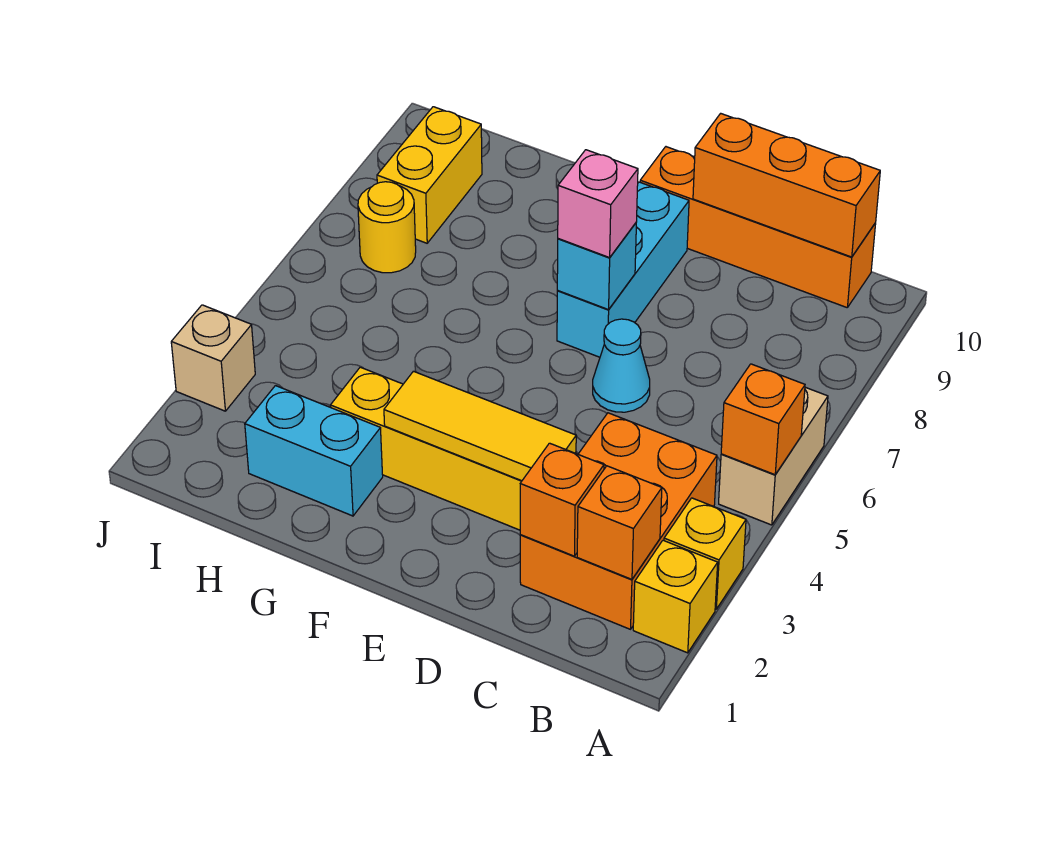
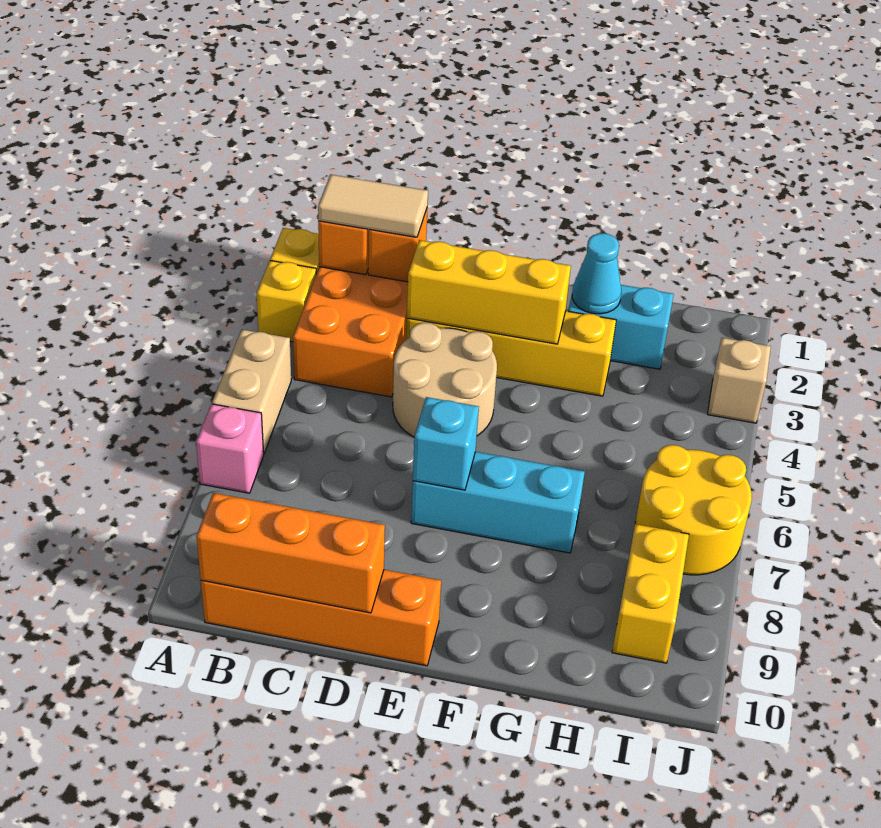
orange brick A5 level 2 -> none
none -> tan tile B2:C2 level 3
yellow tile D3:F3 level 2 -> yellow brick D3:F3 level 2
none -> tan round brick D4:E5 level 1
cyan cone D6 level 1 -> cyan cone G2 level 2
cyan brick E7:E9 level 1 -> cyan brick E7:G7 level 1
pink brick E7 level 3 -> pink brick A7 level 1
yellow round brick I7 level 1 -> yellow round brick I6:J7 level 1

